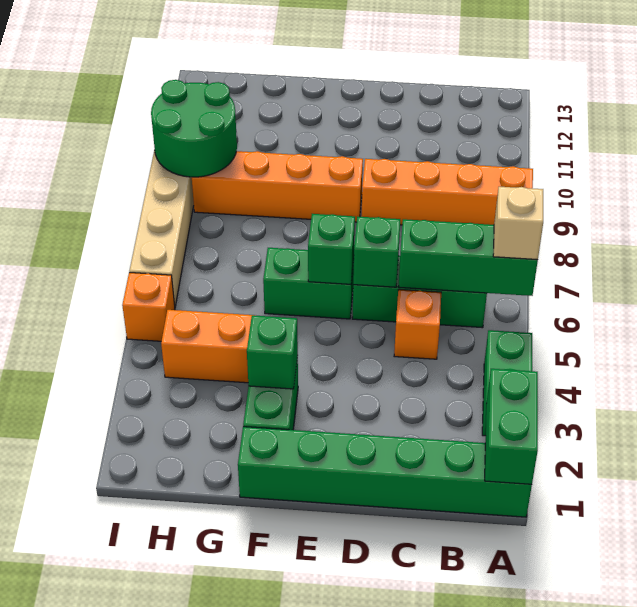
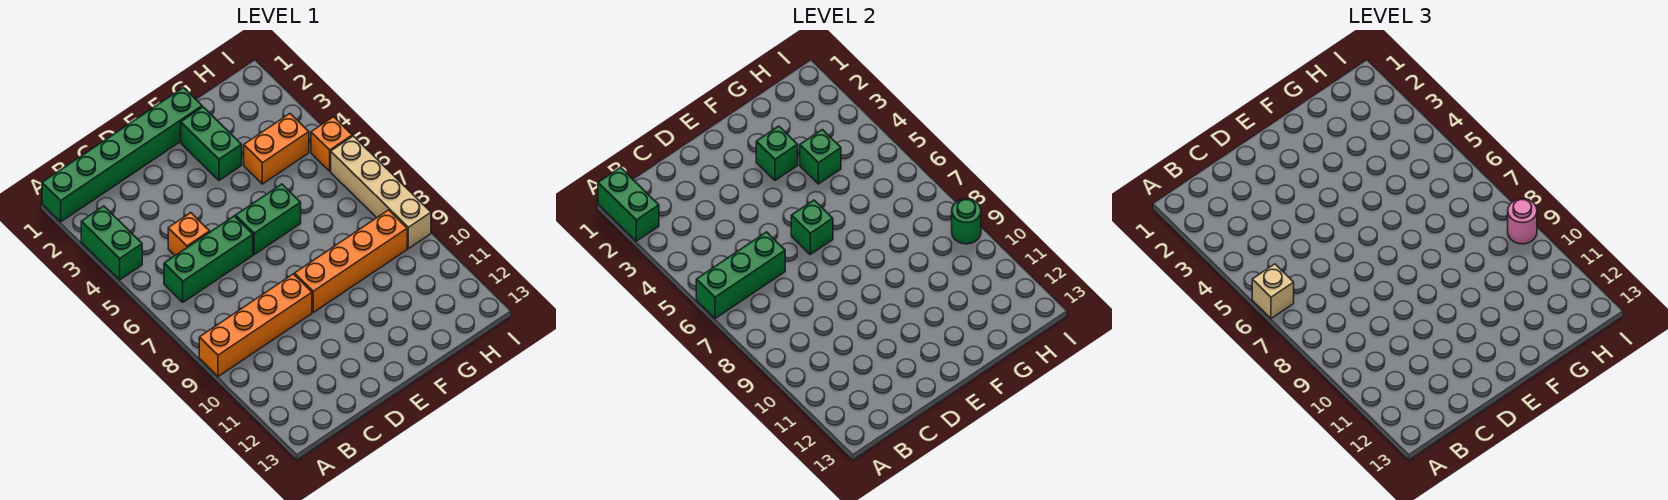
green brick D6 level 2 -> green brick G4 level 2
green round brick H9:I10 level 2 -> green round brick I9 level 2
none -> pink round brick I9 level 3

